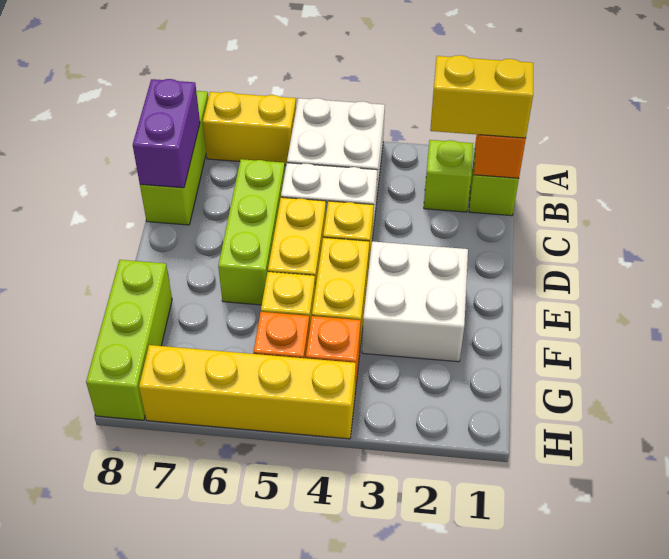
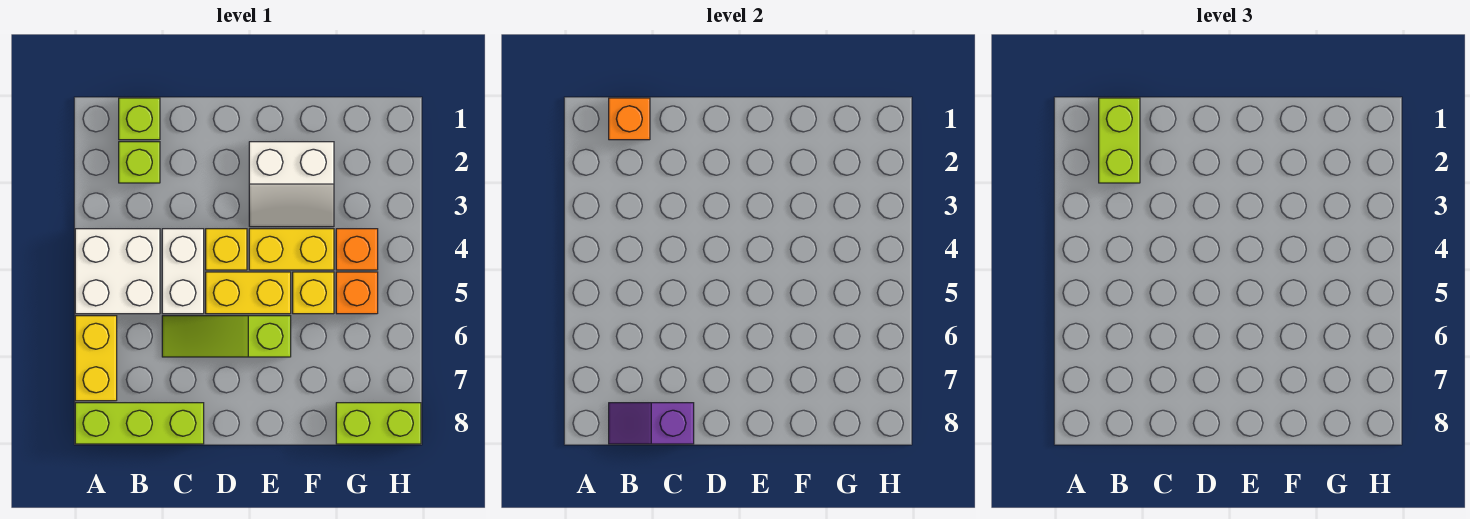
yellow brick B1:B2 level 3 -> lime brick B1:B2 level 3
purple brick B8:C8 level 2 -> purple slope B8:C8 level 2 top C
lime brick C6:E6 level 1 -> lime slope C6:E6 level 1 top E
white brick E2:F3 level 1 -> white slope E2:F3 level 1 top 2
lime brick F8:H8 level 1 -> lime brick G8:H8 level 1
yellow brick H4:H7 level 1 -> none

